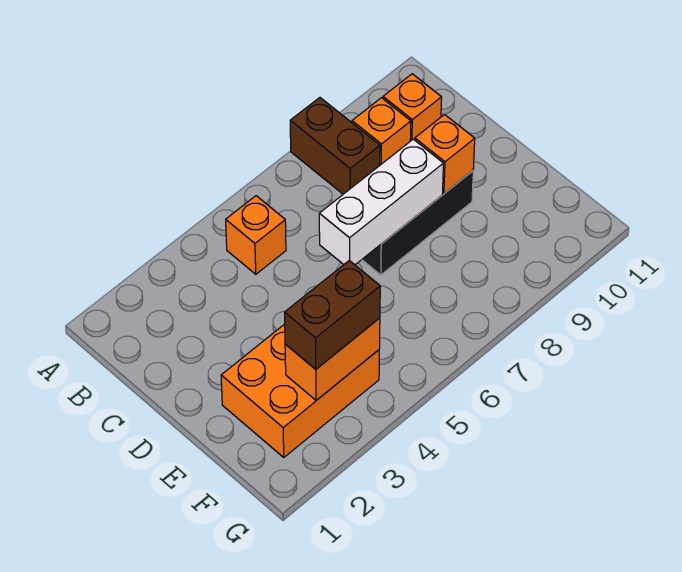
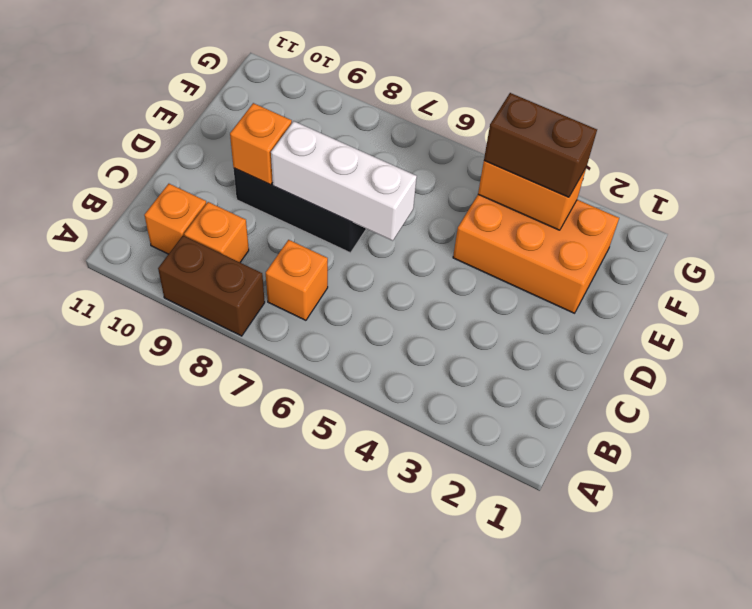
brown brick A8:B8 level 1 -> brown brick A8:A9 level 1
orange brick B5 level 1 -> orange brick B7 level 1

